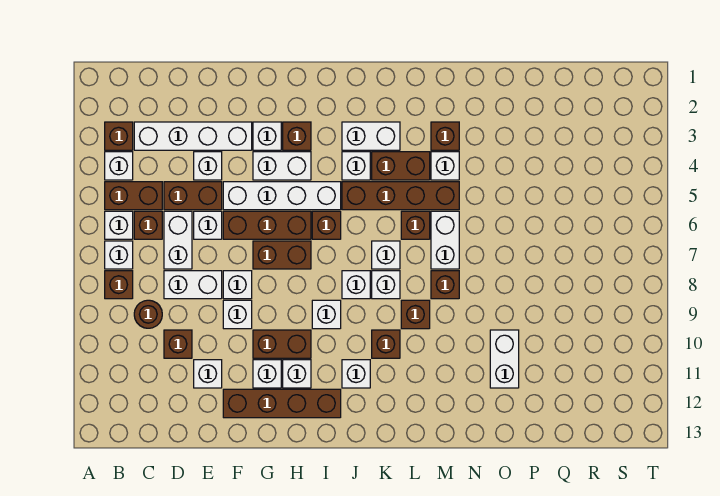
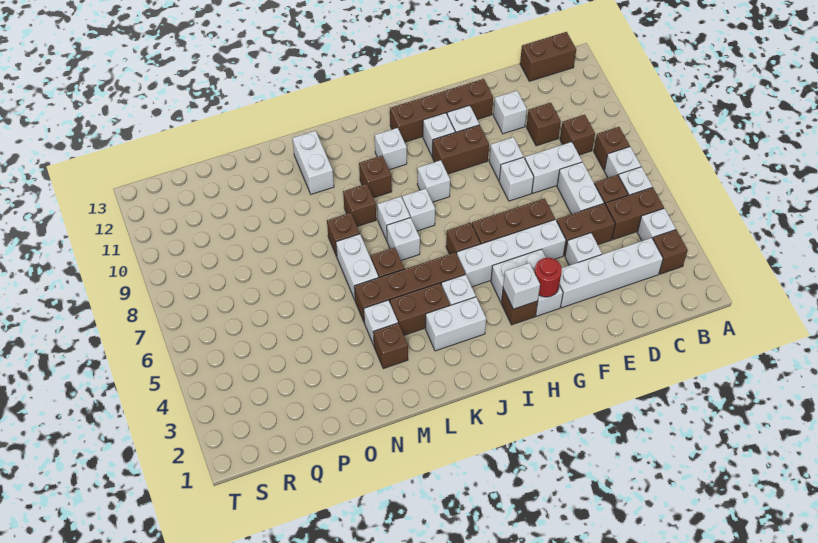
brown round brick C9 level 1 -> brown brick C9 level 1
white brick E6 level 1 -> white brick H3 level 2
none -> red round brick G3 level 2
brown brick G7:H7 level 1 -> brown brick B13:C13 level 1
white brick O10:O11 level 1 -> white brick M11:M12 level 1

